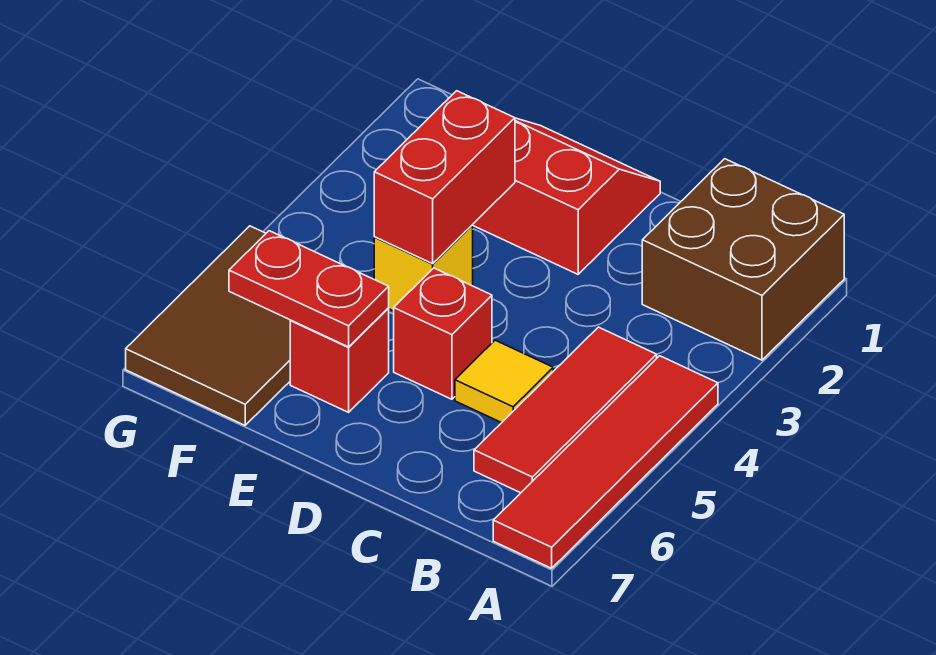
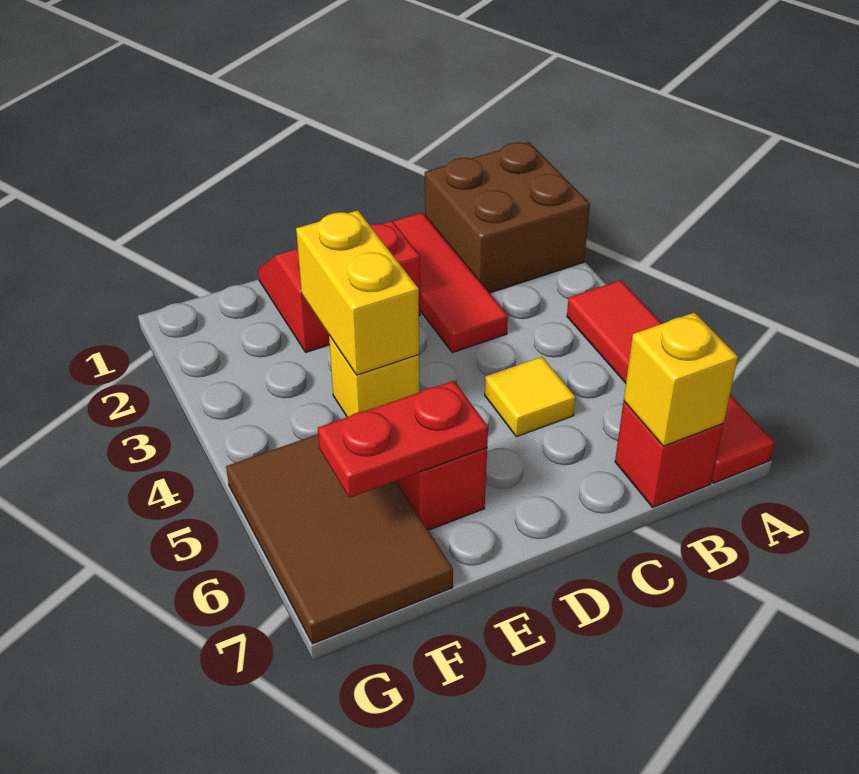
red tile B4:B6 level 1 -> red tile C1:C3 level 1
none -> yellow brick B7 level 2
red brick D5 level 1 -> red brick B7 level 1
red brick E3:E4 level 2 -> yellow brick E3:E4 level 2

